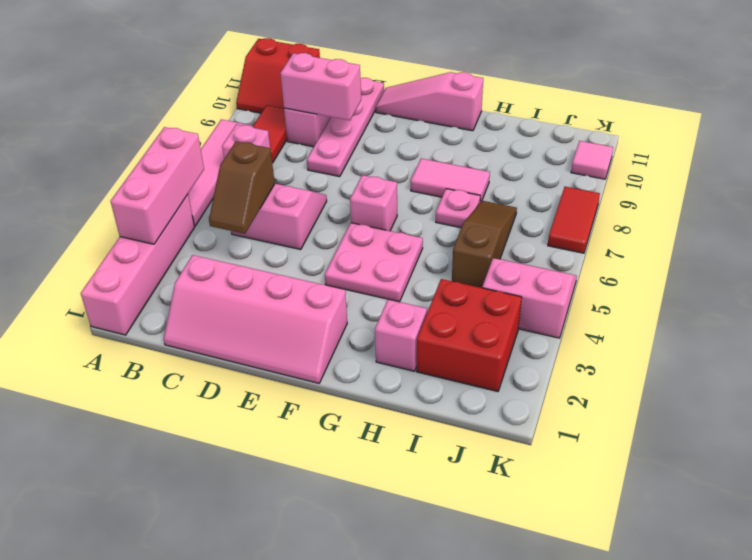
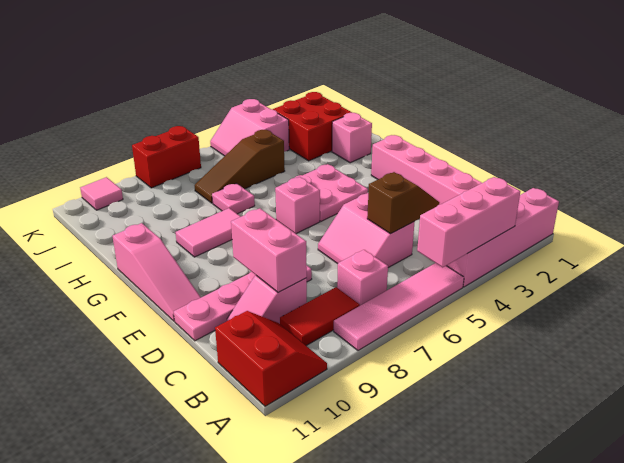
pink tile G8:H8 level 1 -> pink tile G8:G9 level 1
red tile K7:K8 level 1 -> red brick K7:K8 level 1

